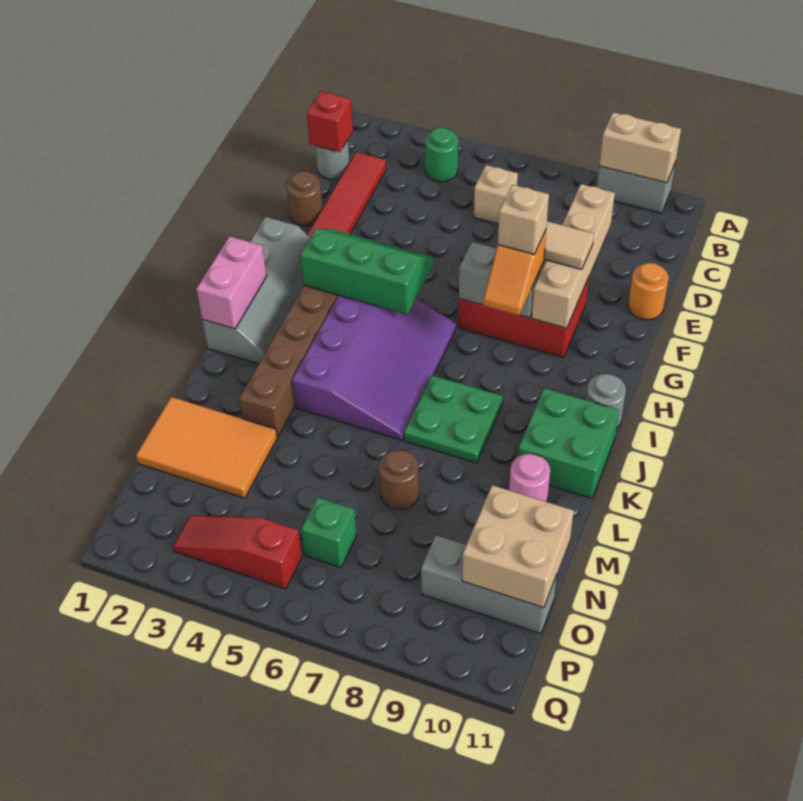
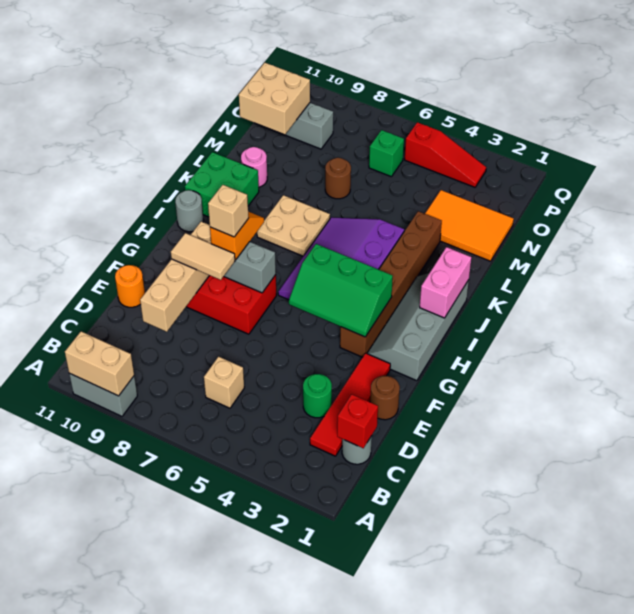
green round brick B4 level 1 -> green round brick D3 level 1
green plate J7:K8 level 1 -> tan plate J7:K8 level 1

